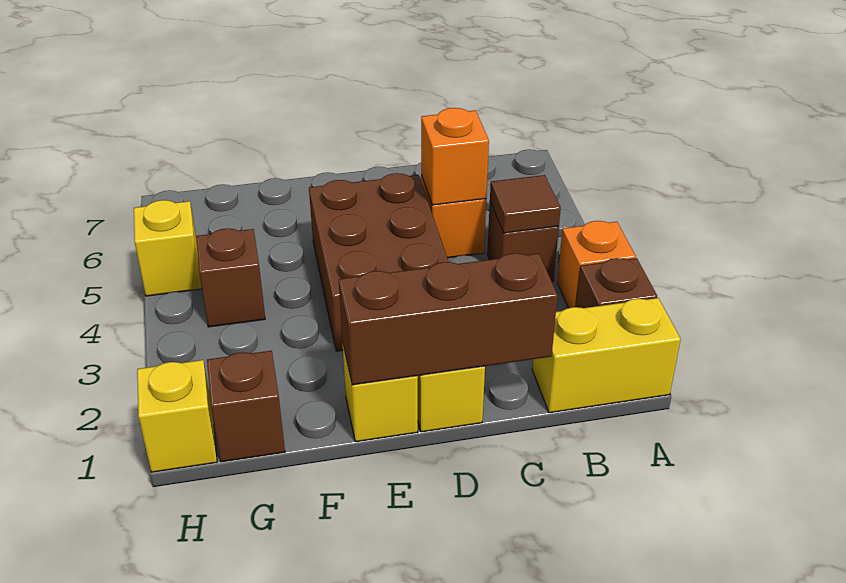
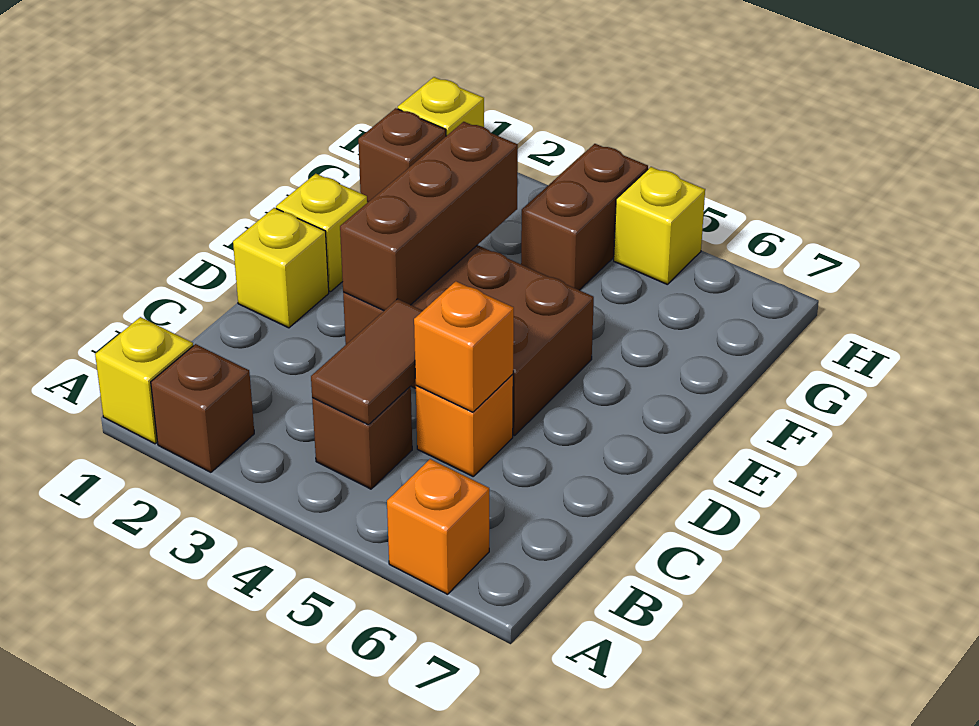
yellow brick A1:B1 level 1 -> yellow brick A1 level 1
orange brick A3 level 1 -> orange brick A6 level 1
brown tile B4 level 2 -> brown tile B4:C4 level 2
brown brick C1:E1 level 2 -> brown brick D3:F3 level 2
brown brick G4 level 1 -> brown brick G4:H4 level 1

